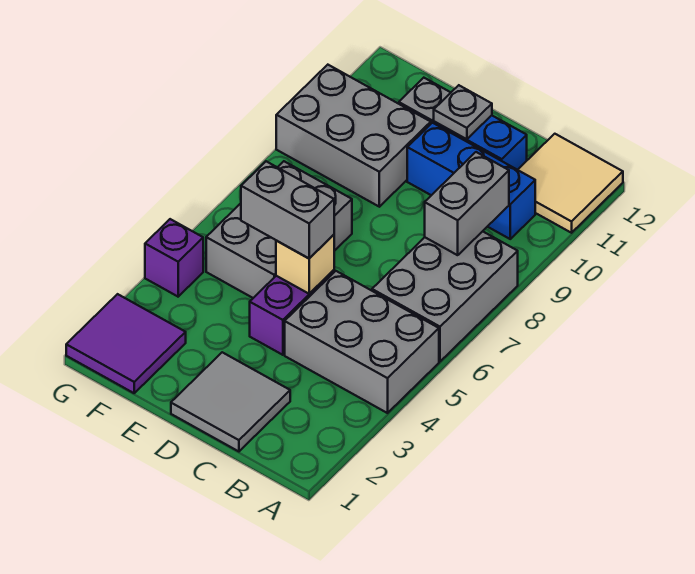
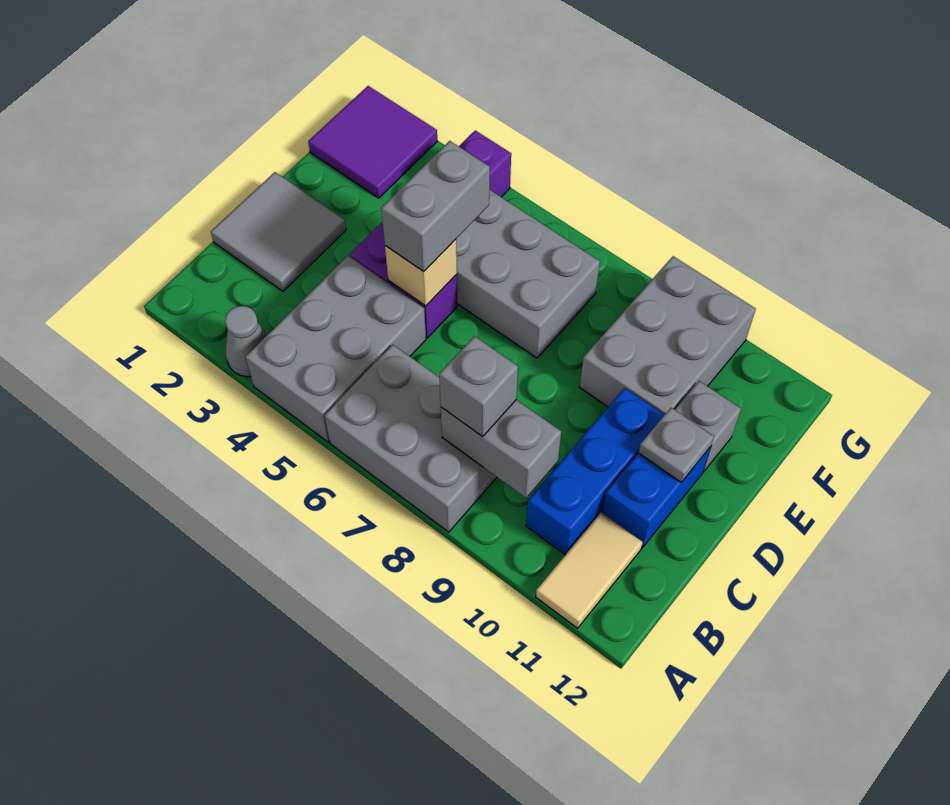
none -> grey cone A3 level 1
tan tile A11:B12 level 1 -> tan tile A11:B11 level 1
none -> grey brick B8 level 3

